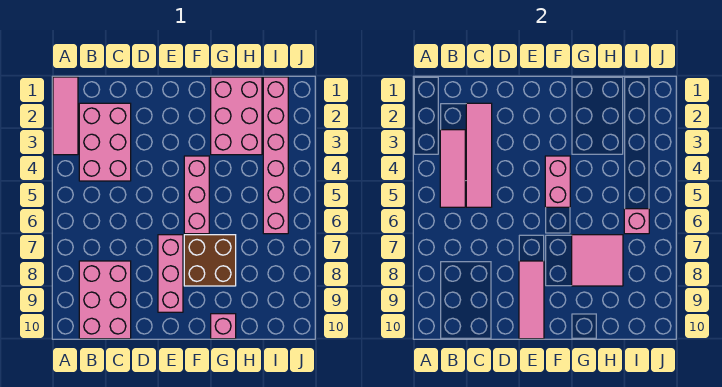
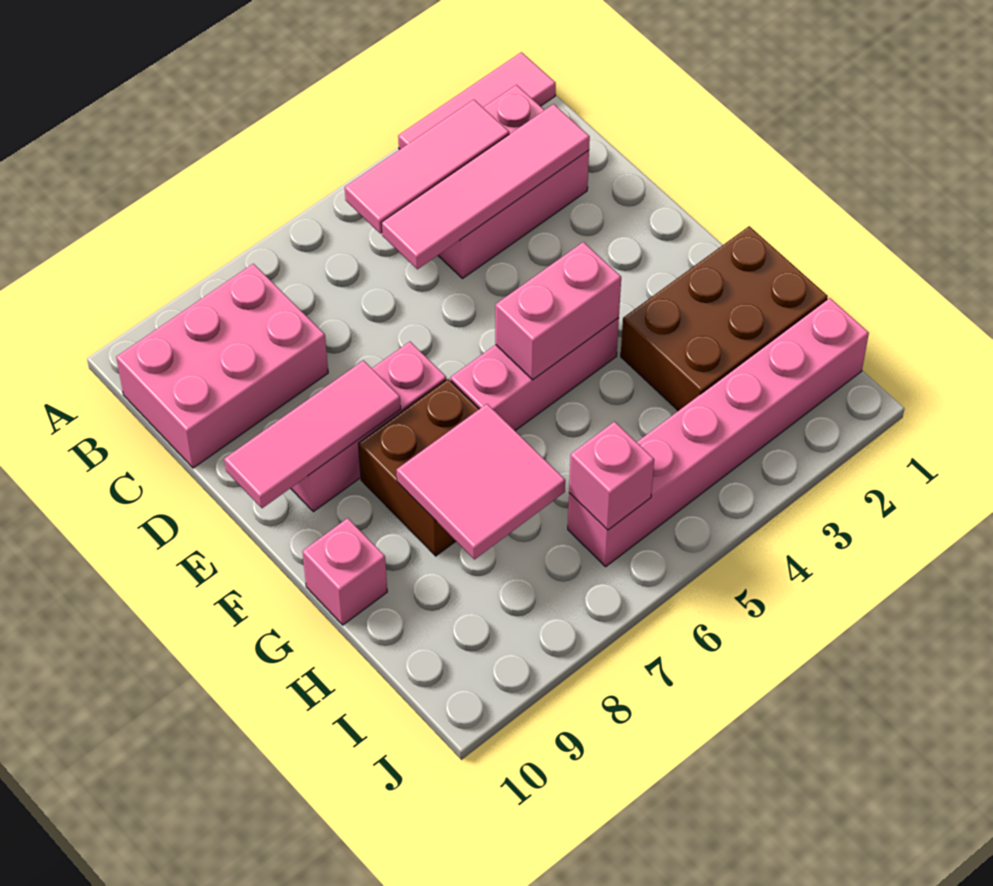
pink brick G1:H3 level 1 -> brown brick G1:H3 level 1

